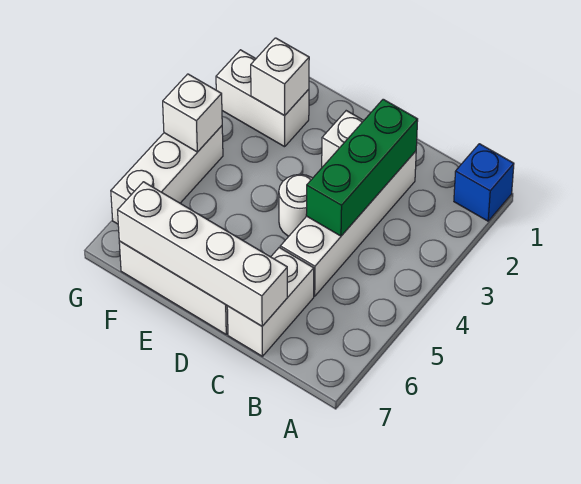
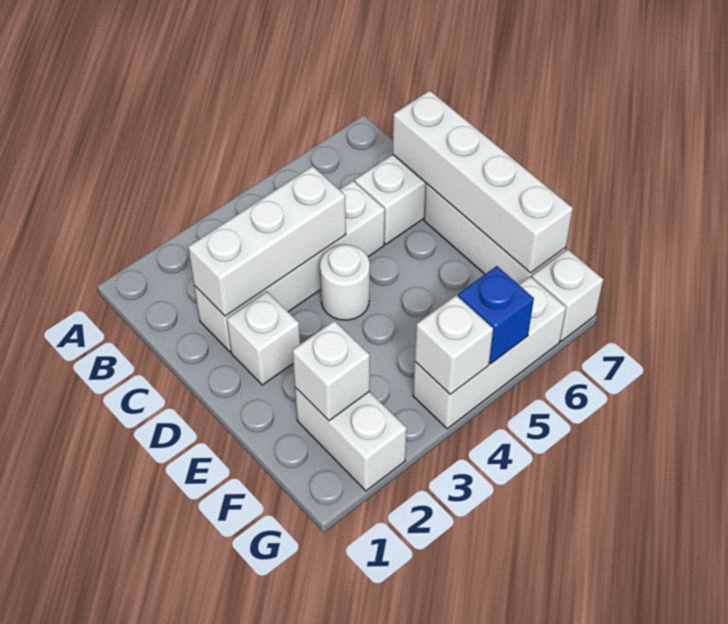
blue brick A1 level 1 -> blue brick G5 level 2
green brick C2:C4 level 2 -> white brick C2:C4 level 2
none -> white brick G7 level 1

